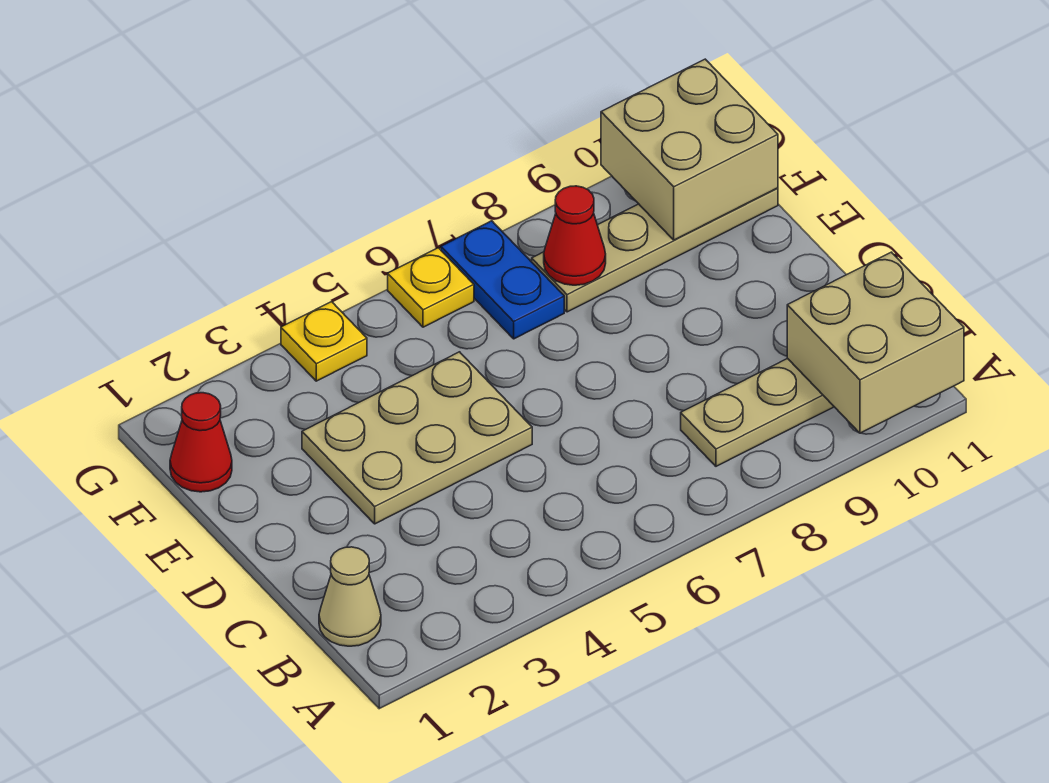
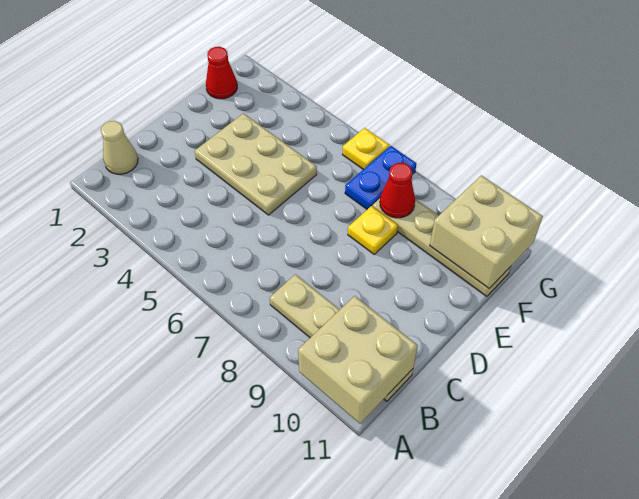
yellow plate G4 level 1 -> yellow plate E8 level 1

